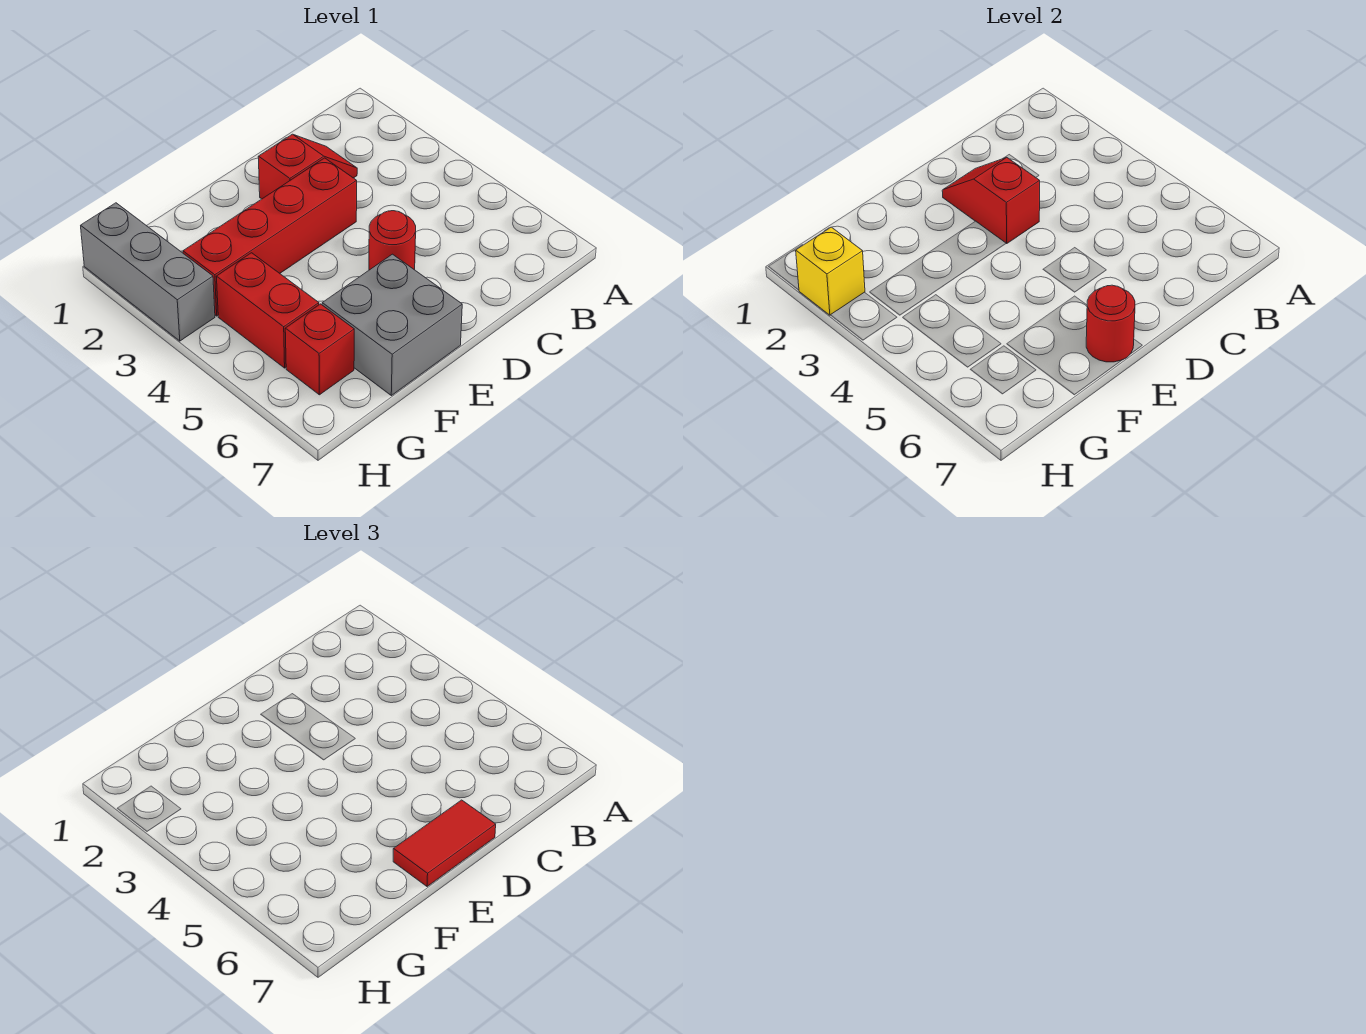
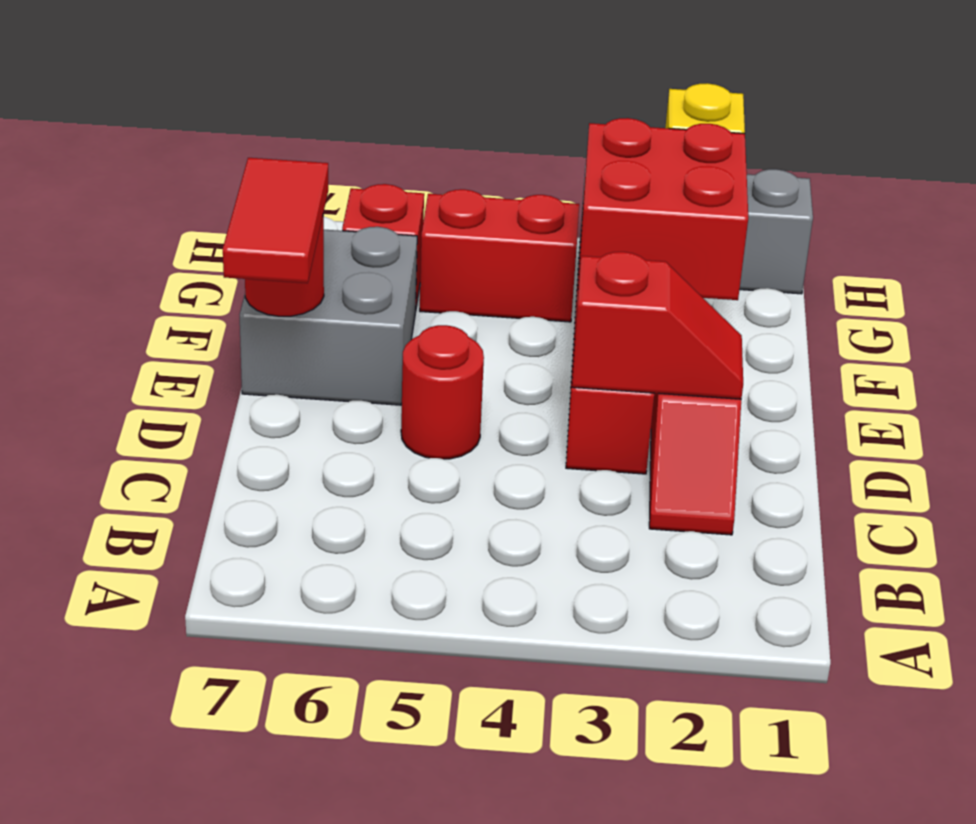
none -> red brick F2:G3 level 2

